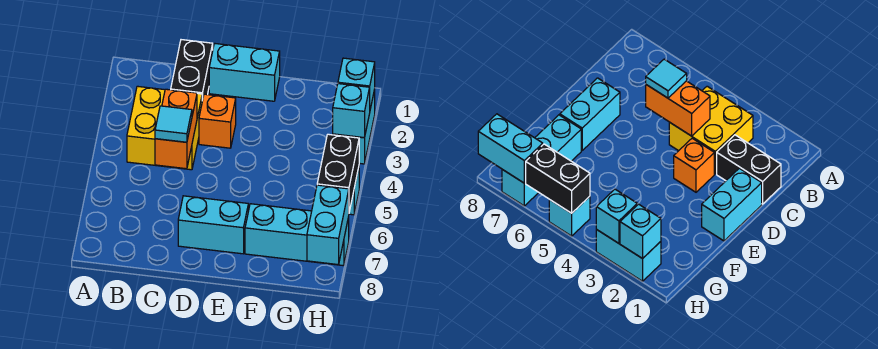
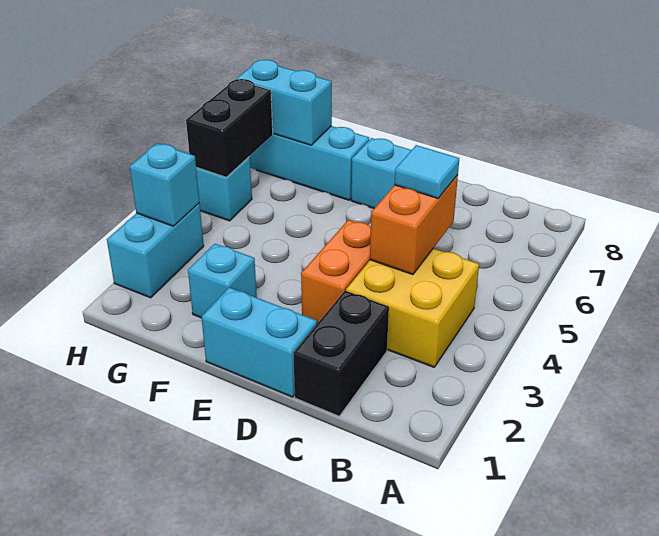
orange brick D3 level 1 -> orange brick D3:D4 level 1
cyan brick H2 level 2 -> cyan brick F2 level 1
cyan brick H7:H8 level 2 -> cyan brick G7:H7 level 2

